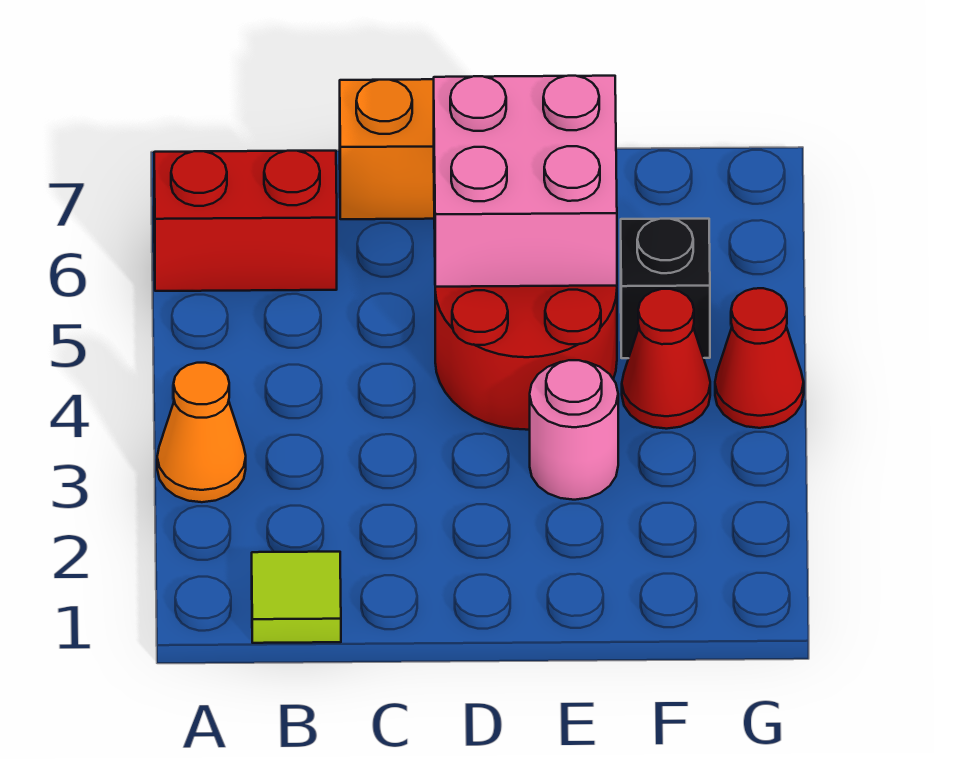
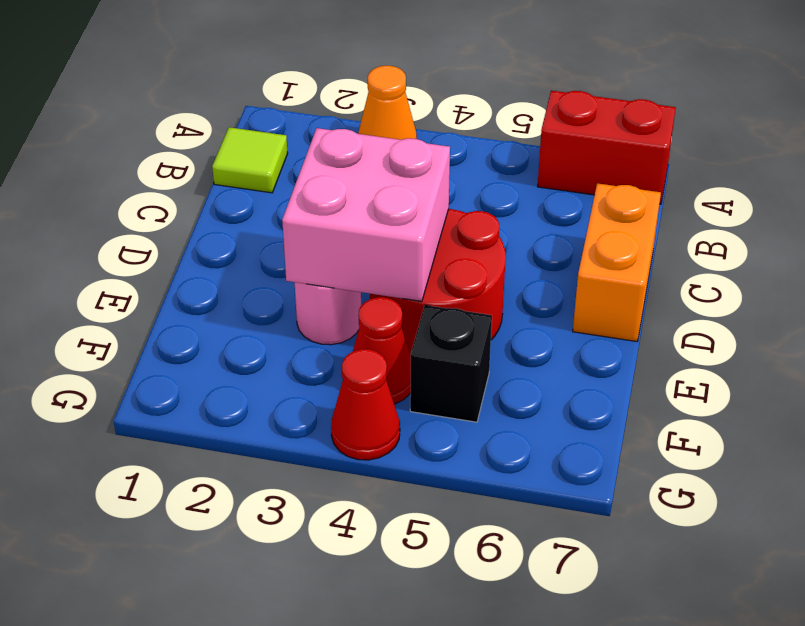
red brick A6:B6 level 1 -> red brick A6:A7 level 1
pink brick D5:E6 level 2 -> pink brick D3:E4 level 2

